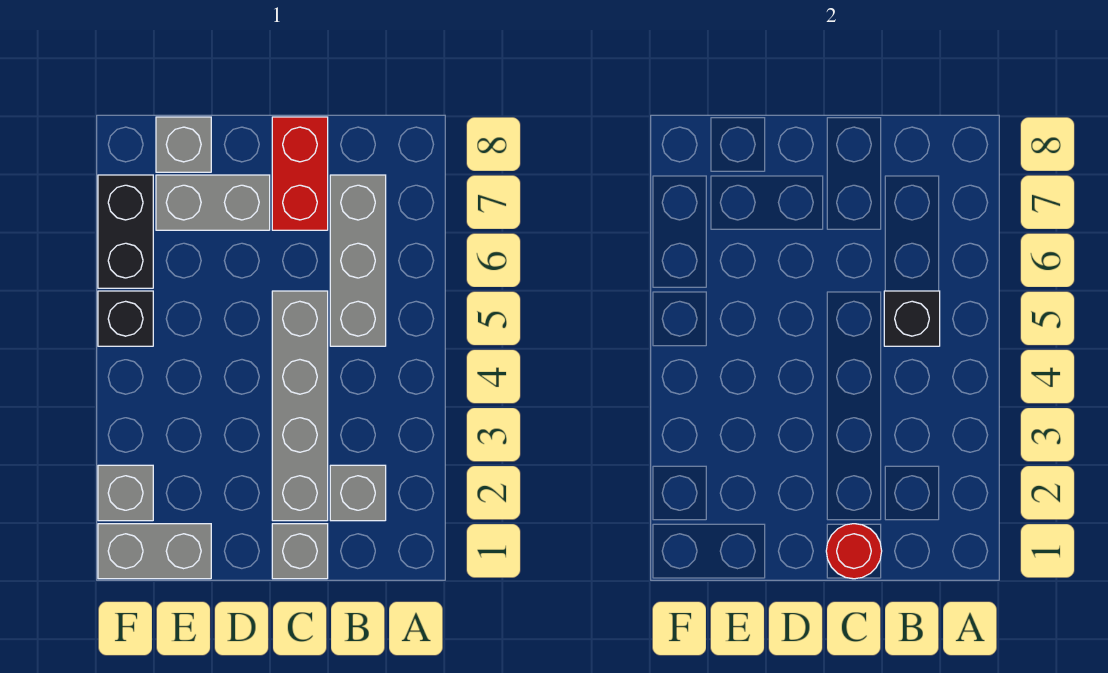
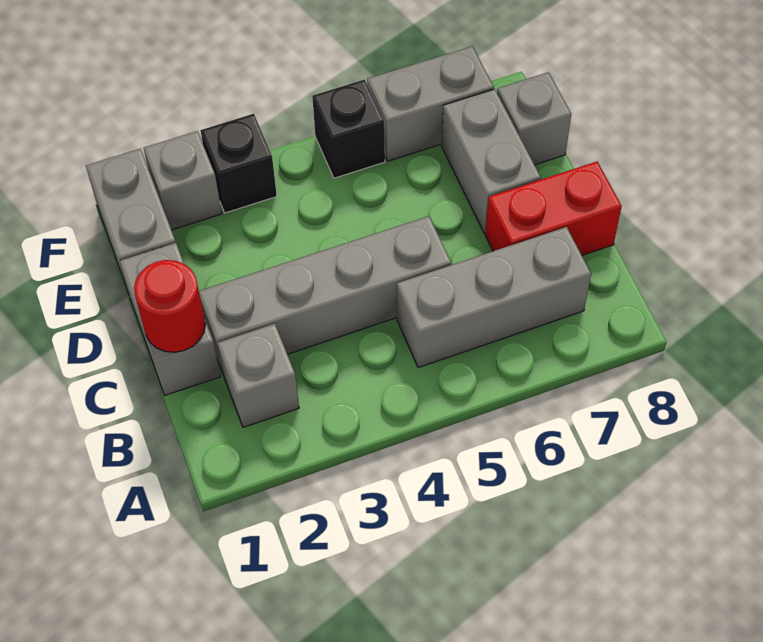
black brick B5 level 2 -> black brick F3 level 1
grey brick C1 level 1 -> grey brick C1:D1 level 1
black brick F6:F7 level 1 -> grey brick F6:F7 level 1

